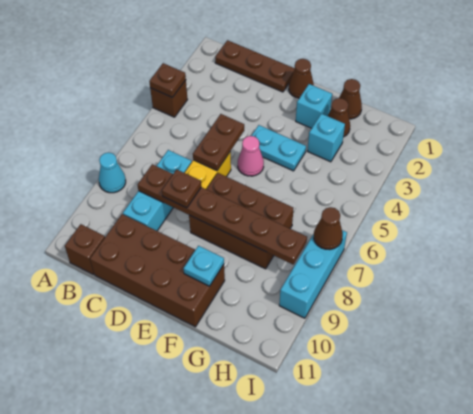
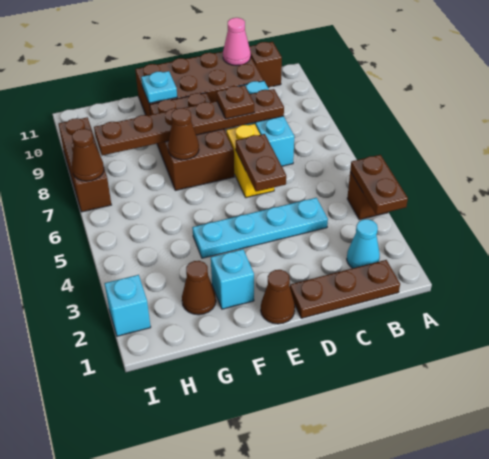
brown plate A4 level 2 -> brown plate A3:A4 level 2
cyan cone A8 level 1 -> cyan cone B2 level 1
cyan plate E4:F4 level 1 -> cyan plate C4:F4 level 1
pink cone E5 level 1 -> pink cone C11 level 2
brown brick E7:G8 level 1 -> brown brick E7:F9 level 1
brown cone G1 level 1 -> brown cone F7 level 2
cyan brick G3 level 1 -> cyan brick I2 level 1
cyan brick I7:I9 level 1 -> brown brick I7:I9 level 1

